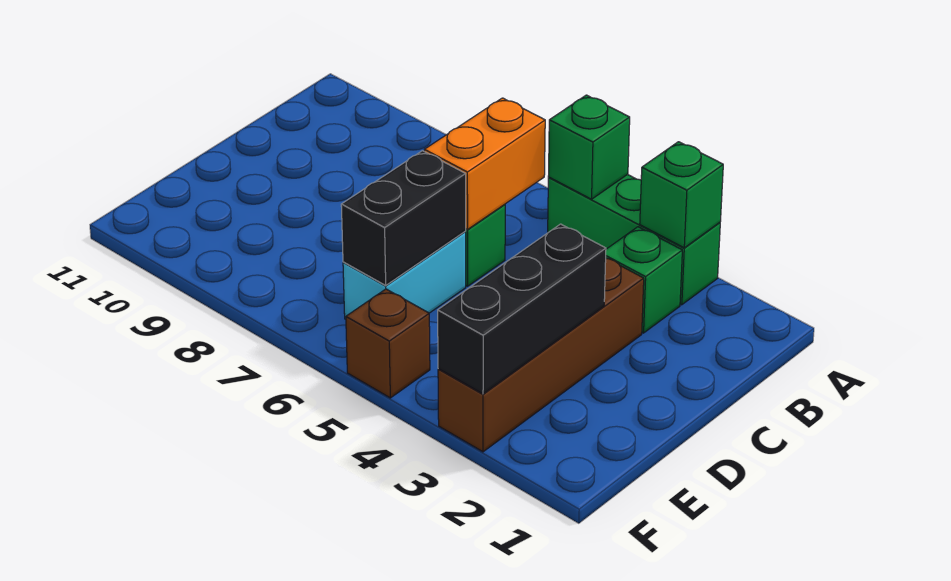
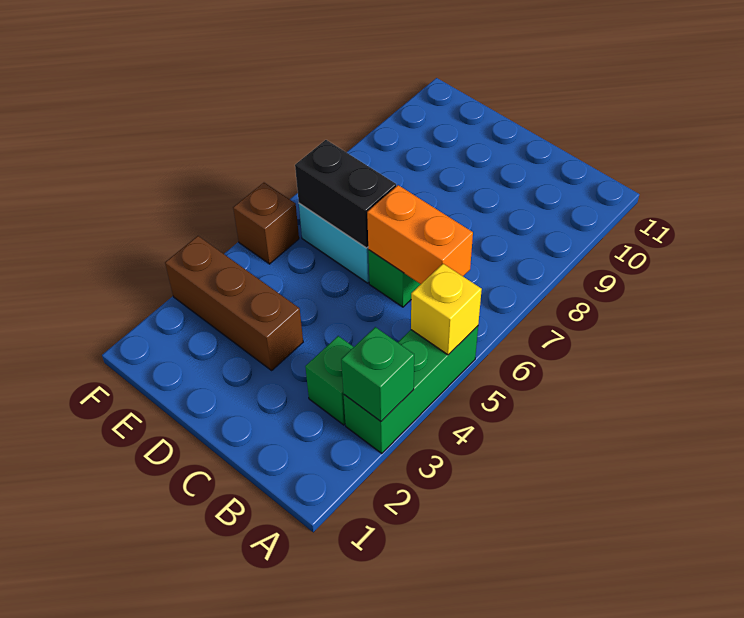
green brick A5 level 2 -> yellow brick A5 level 2
brown brick C3:F3 level 1 -> brown brick D3:F3 level 1
black brick D3:F3 level 2 -> none

